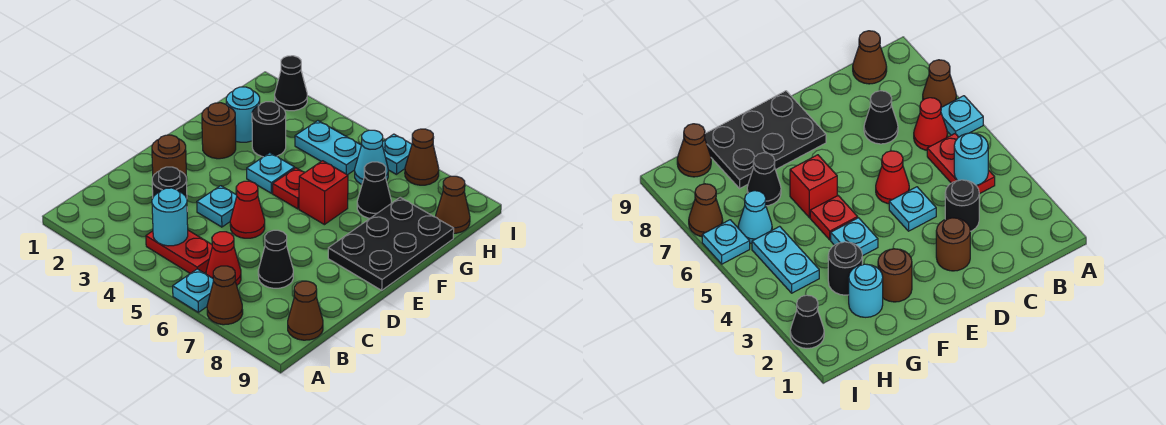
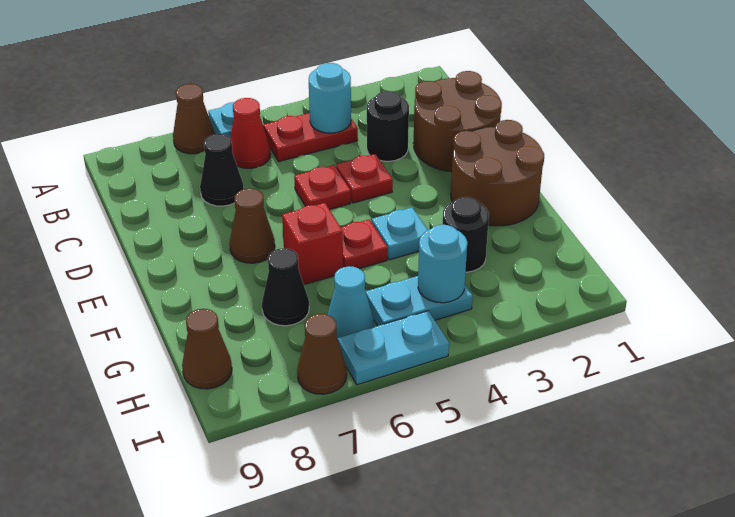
brown cone B9 level 1 -> brown cone E7 level 1
brown round brick D2 level 1 -> brown round brick C1:D2 level 1
cyan plate D4 level 1 -> red plate D4 level 1
red cone D5 level 1 -> red plate D5 level 1
black plate E8:G9 level 1 -> none
brown round brick F2 level 1 -> brown round brick E1:F2 level 1
cyan round brick G2 level 1 -> cyan round brick H4 level 2
black cone I2 level 1 -> none
cyan plate I6 level 1 -> cyan plate I5:I6 level 1

